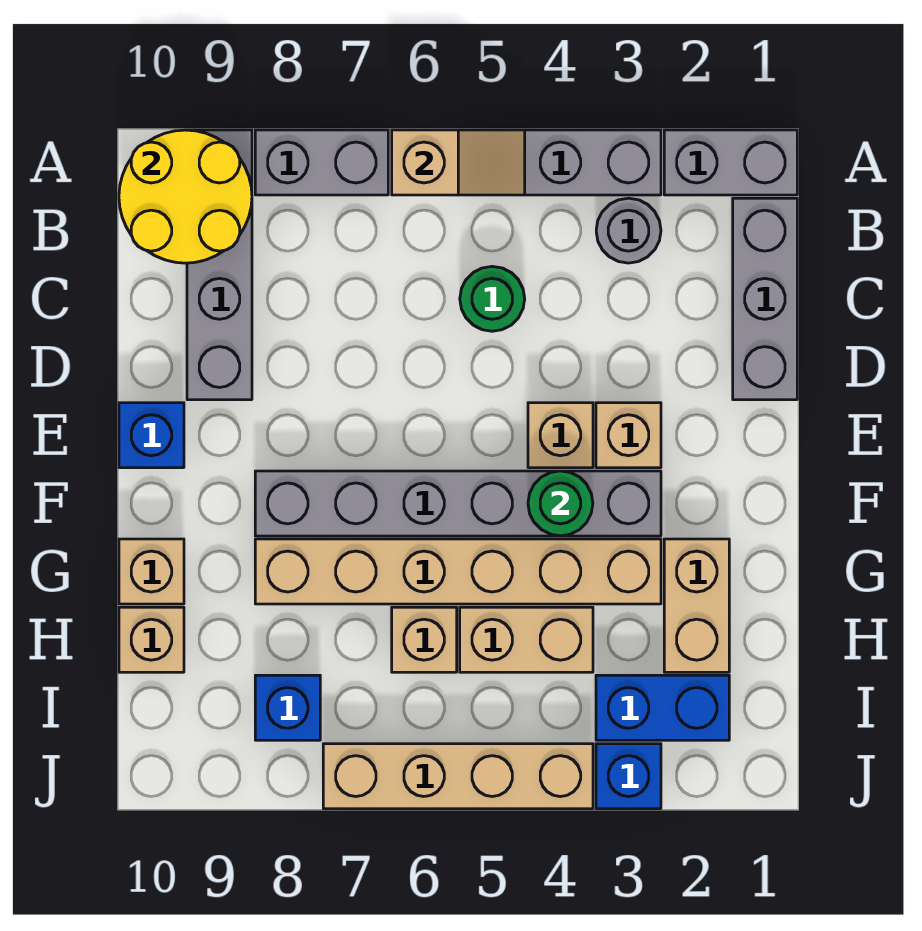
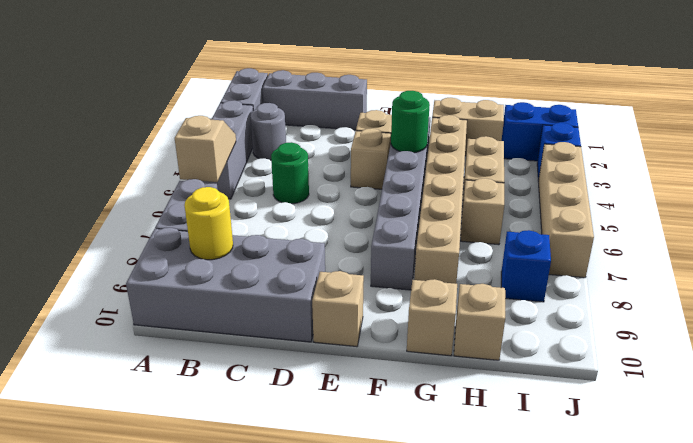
grey brick A9:D9 level 1 -> grey brick A9:D10 level 1
yellow round brick A9:B10 level 2 -> yellow round brick B9 level 2
blue brick E10 level 1 -> tan brick E10 level 1
blue brick I2:I3 level 1 -> blue brick I2:J2 level 1

